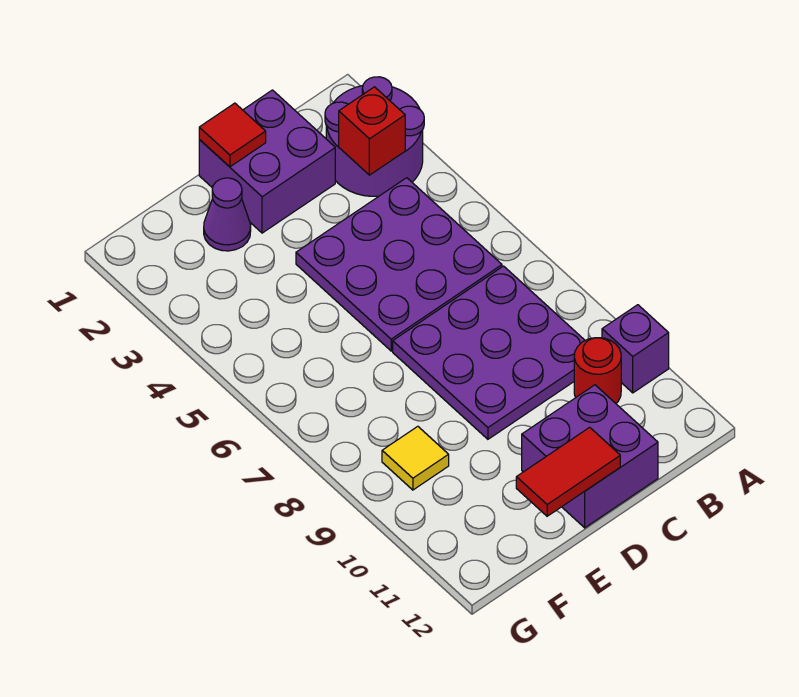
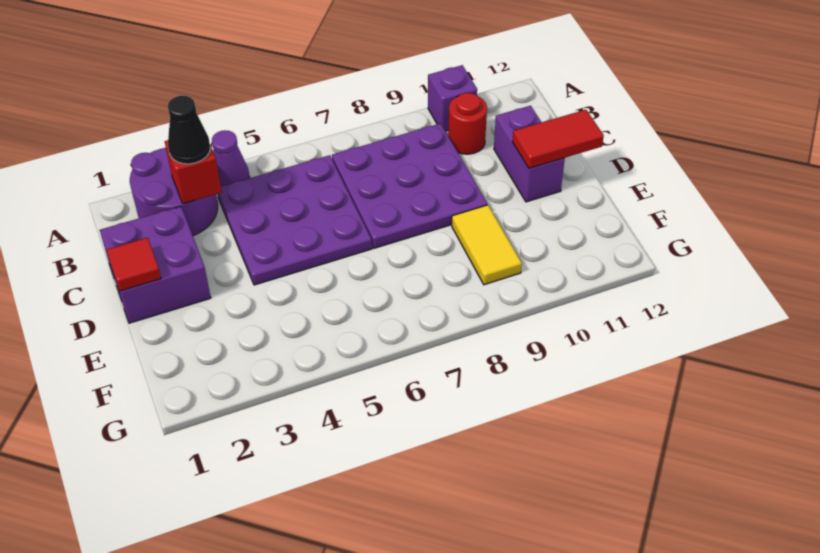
none -> black cone B3 level 3
purple brick C11:D12 level 1 -> purple brick C11:D11 level 1
red tile D12:E12 level 2 -> red tile D11:D12 level 2
purple cone E2 level 1 -> purple cone A4 level 1
yellow tile F9 level 1 -> yellow tile E9:F9 level 1

